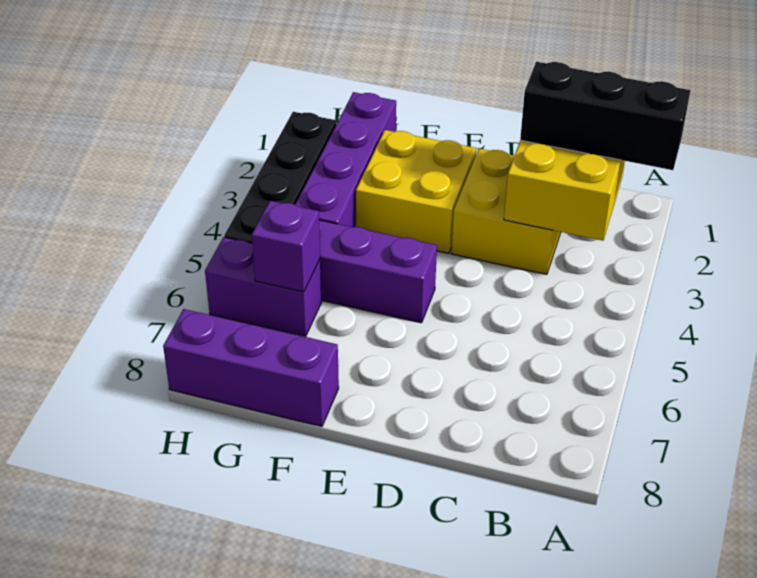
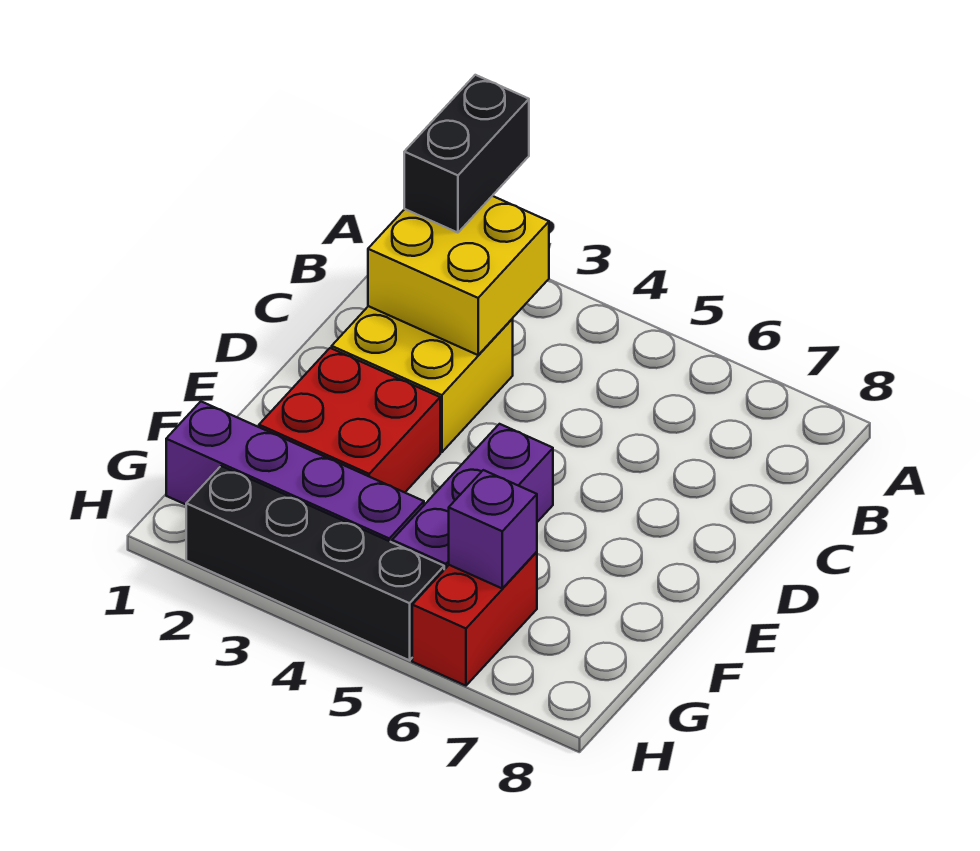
black brick A2:C2 level 3 -> black brick A2:B2 level 3
yellow brick E2:F3 level 1 -> red brick E2:F3 level 1
purple brick F8:H8 level 1 -> none
purple brick G6:H6 level 1 -> red brick G6:H6 level 1

